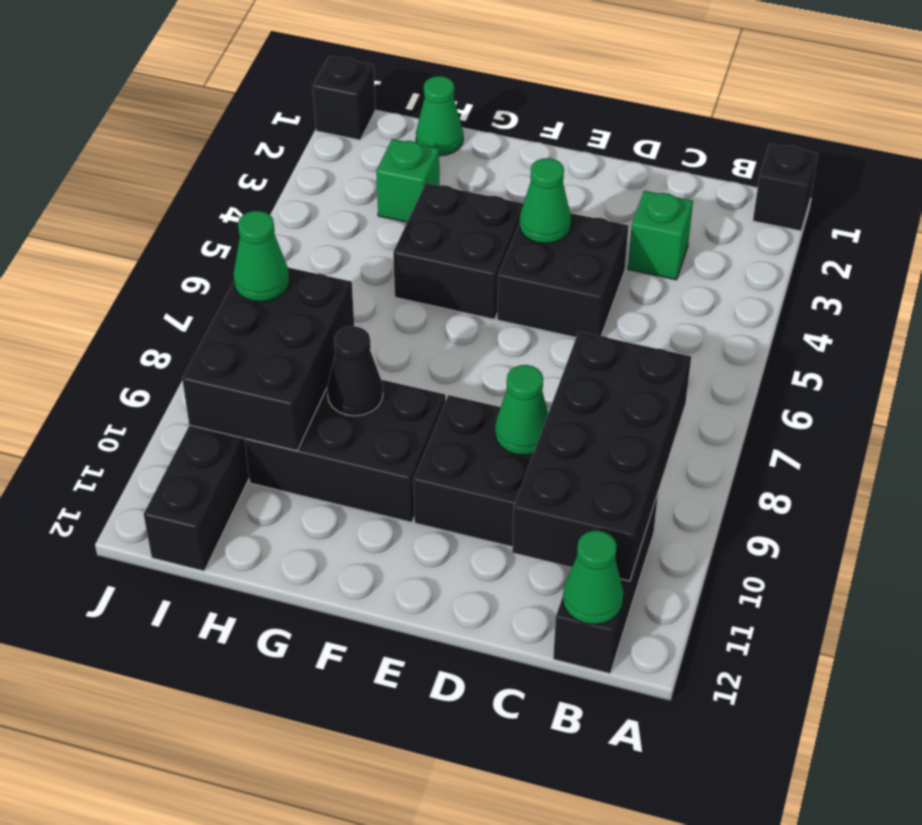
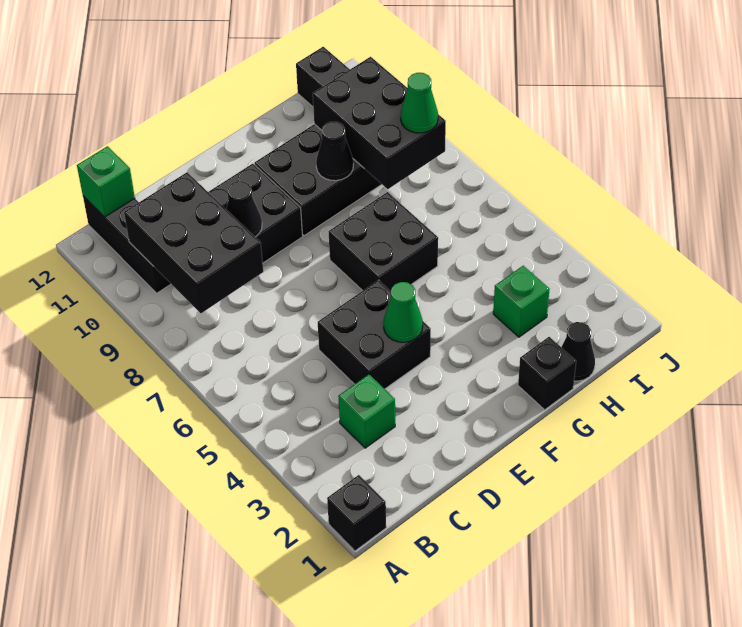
black brick B8:C11 level 2 -> black brick B8:C10 level 2
green cone B12 level 2 -> green brick B12 level 2
green cone D9 level 2 -> black cone D9 level 2
black brick F4:G5 level 1 -> black brick F6:G7 level 1
green cone H1 level 1 -> black cone H1 level 1
black brick J1 level 1 -> black brick G1 level 1

